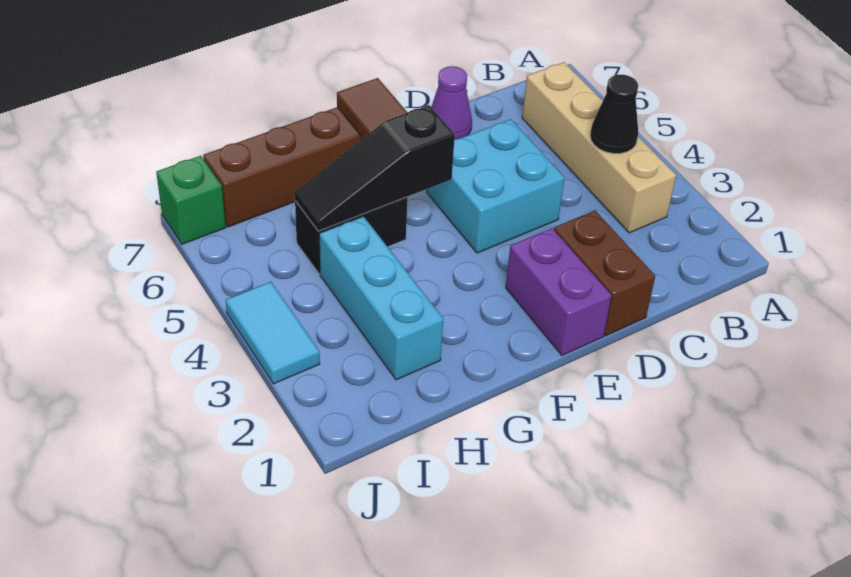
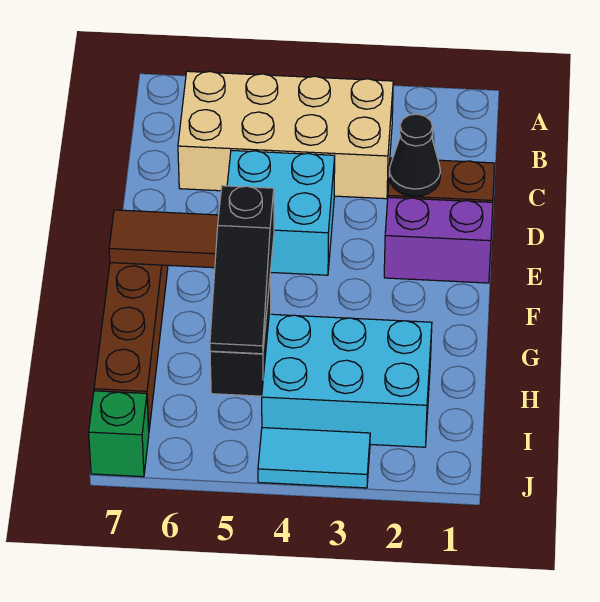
tan brick B3:B6 level 1 -> tan brick B3:C6 level 1
black cone B4 level 2 -> black cone D2 level 2
purple cone D7 level 1 -> none
cyan brick H2:H4 level 1 -> cyan brick H2:I4 level 1

